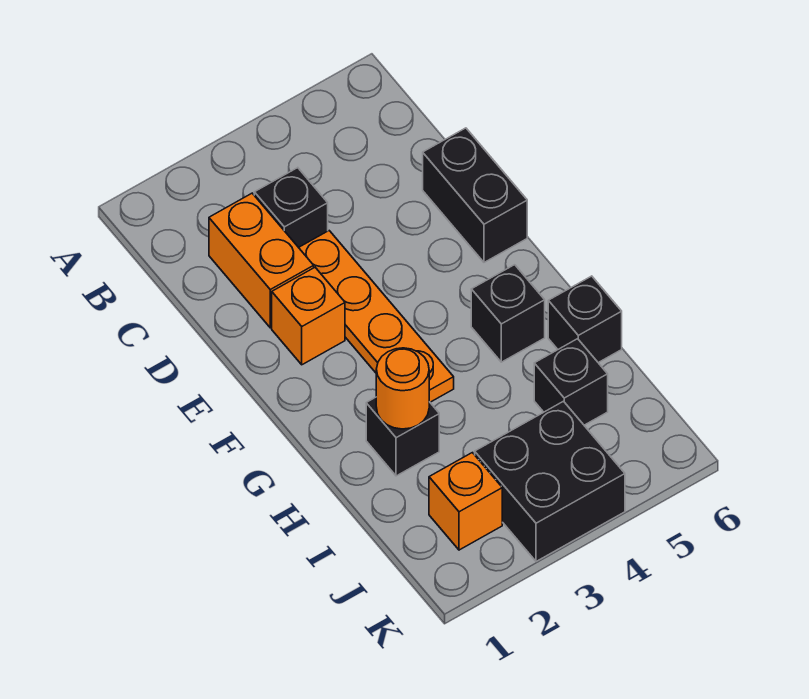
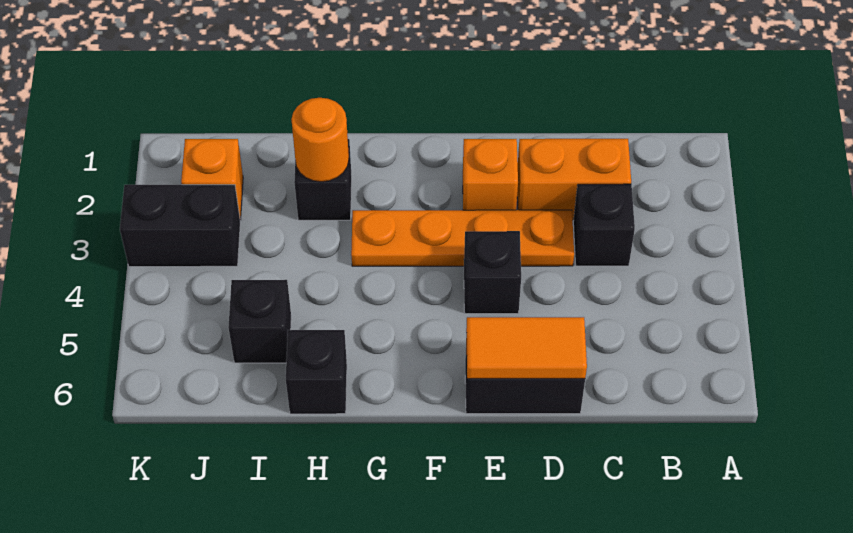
none -> orange tile D6:E6 level 2
black brick G5 level 1 -> black brick E4 level 1
black brick J3:K4 level 1 -> black brick J3:K3 level 1

